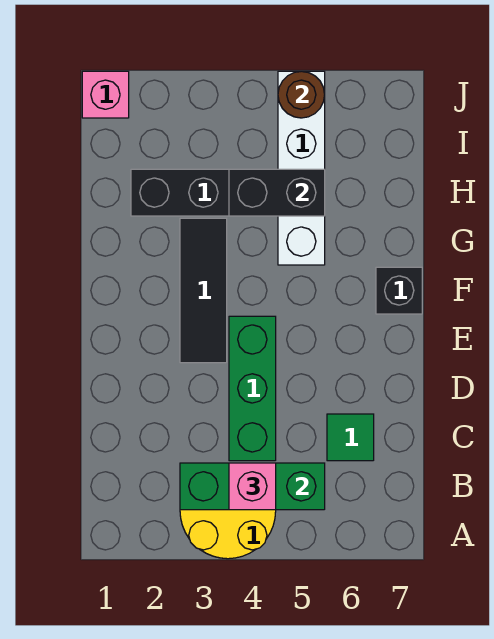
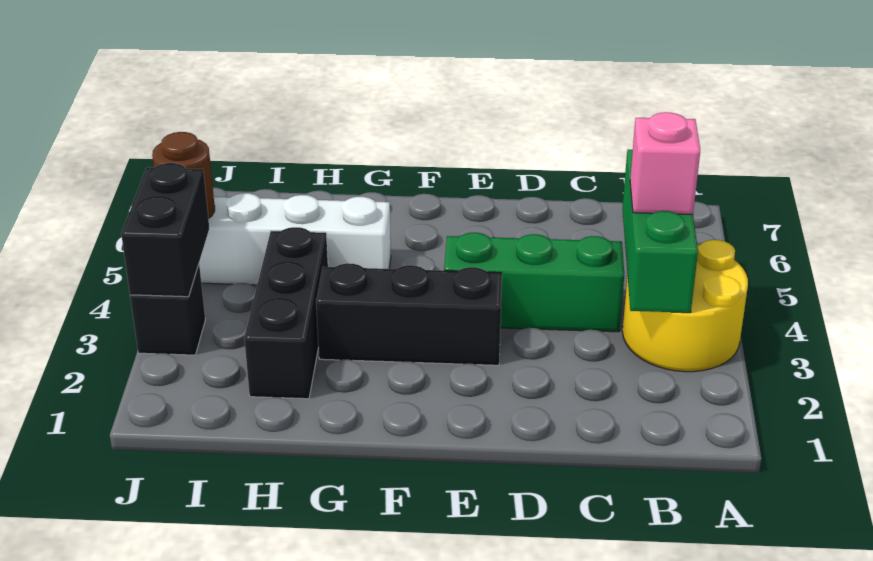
green tile C6 level 1 -> none
black tile E3:G3 level 1 -> black brick E3:G3 level 1
black brick F7 level 1 -> black brick J3 level 1
black brick H4:H5 level 2 -> black brick J3:J4 level 2
pink brick J1 level 1 -> none

